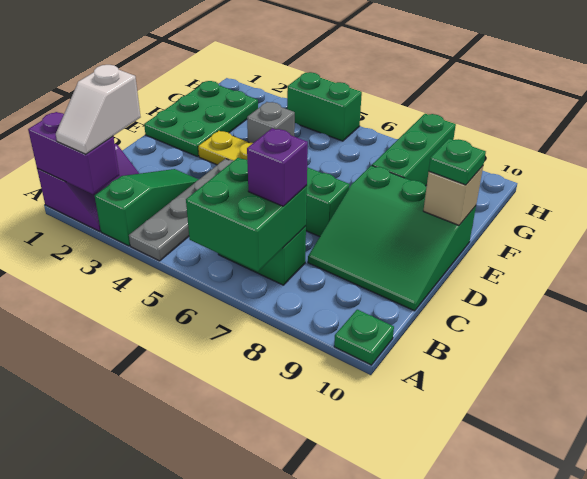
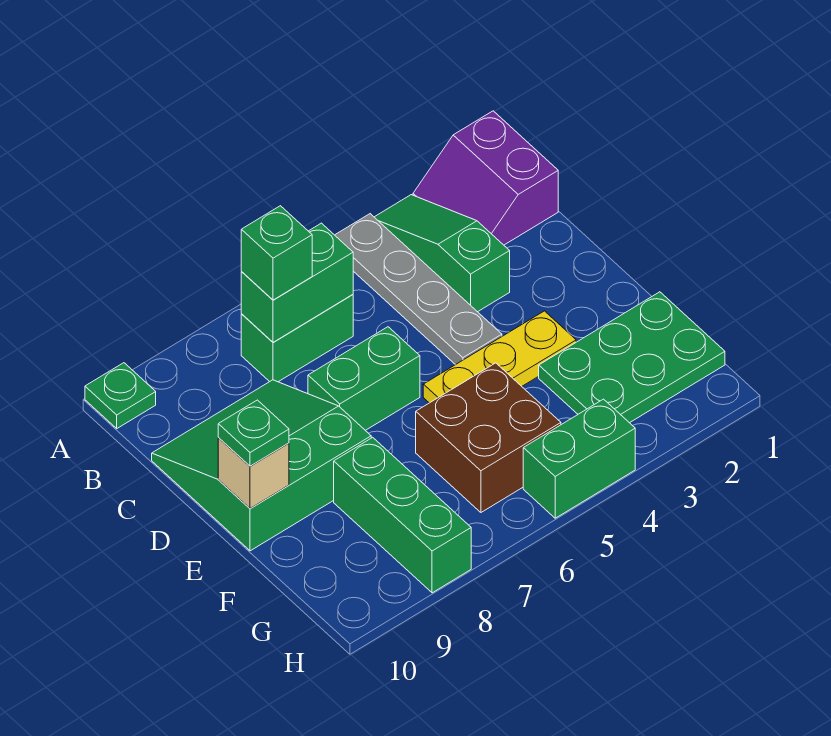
purple brick A1:A2 level 2 -> none
white slope A2:B2 level 3 top B -> none
green slope A3:C3 level 1 top A -> green slope A3:C3 level 1 top C
green brick A6:B7 level 2 -> green brick B6:B7 level 2
purple brick B7 level 3 -> green brick B7 level 3
green plate E1:G2 level 1 -> green plate F1:G3 level 1
grey brick F4 level 1 -> none
none -> brown brick F5:G6 level 1

